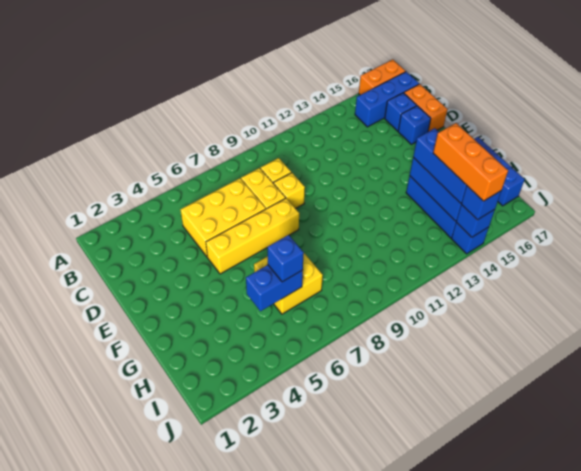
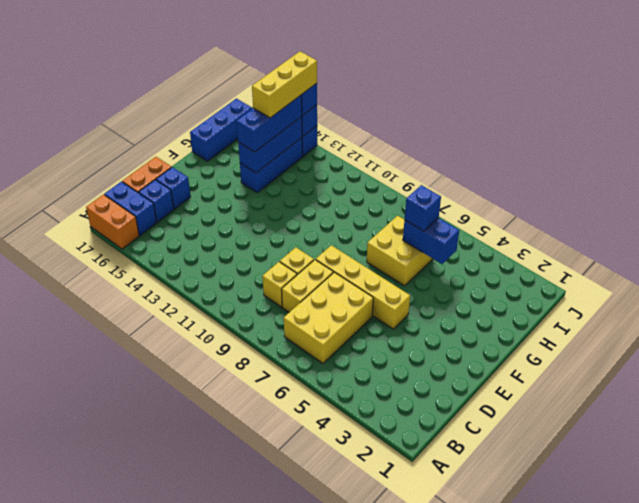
blue brick B15:B17 level 1 -> blue brick B16:B17 level 1
yellow brick C5:D7 level 1 -> yellow brick B6:D7 level 1
orange brick H14:J14 level 4 -> yellow brick H14:J14 level 4

